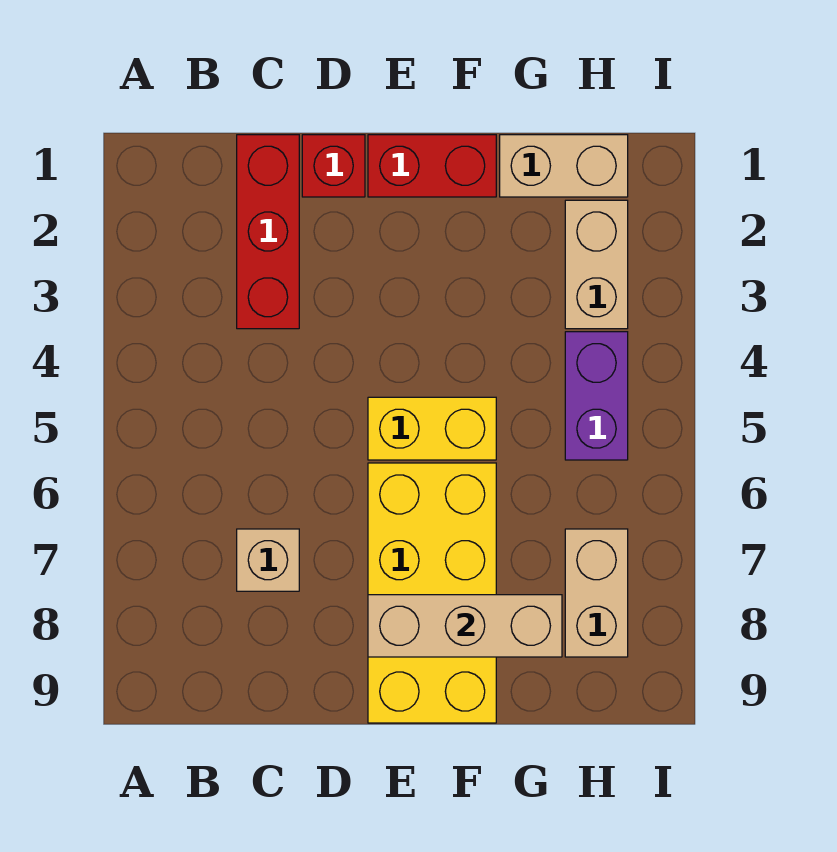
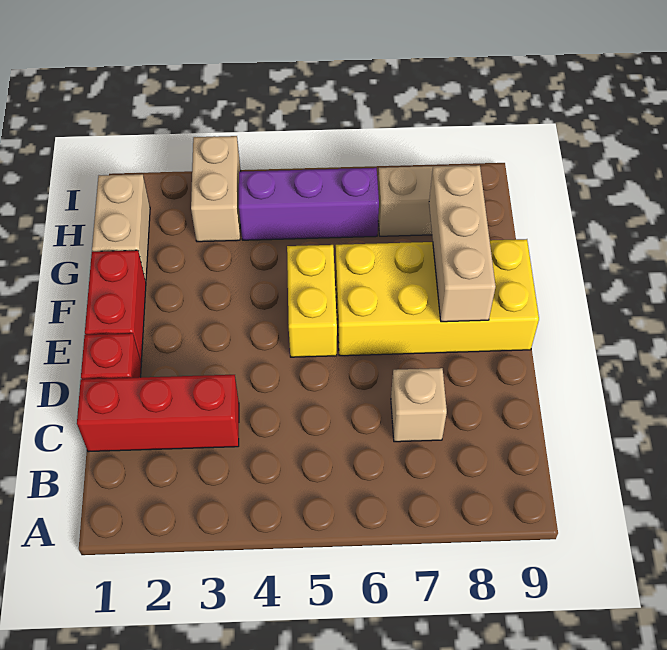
tan brick H2:H3 level 1 -> tan brick H3:I3 level 1
purple brick H4:H5 level 1 -> purple brick H4:H6 level 1

